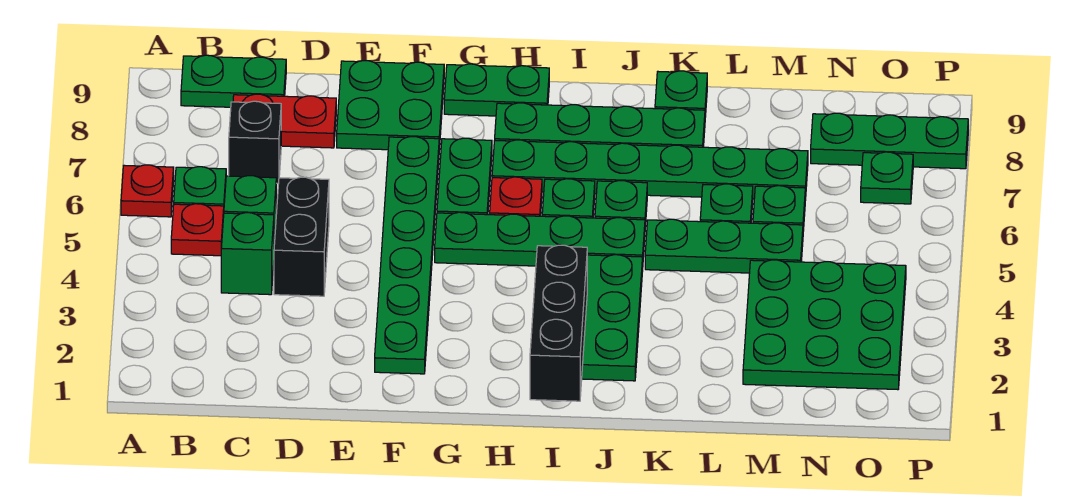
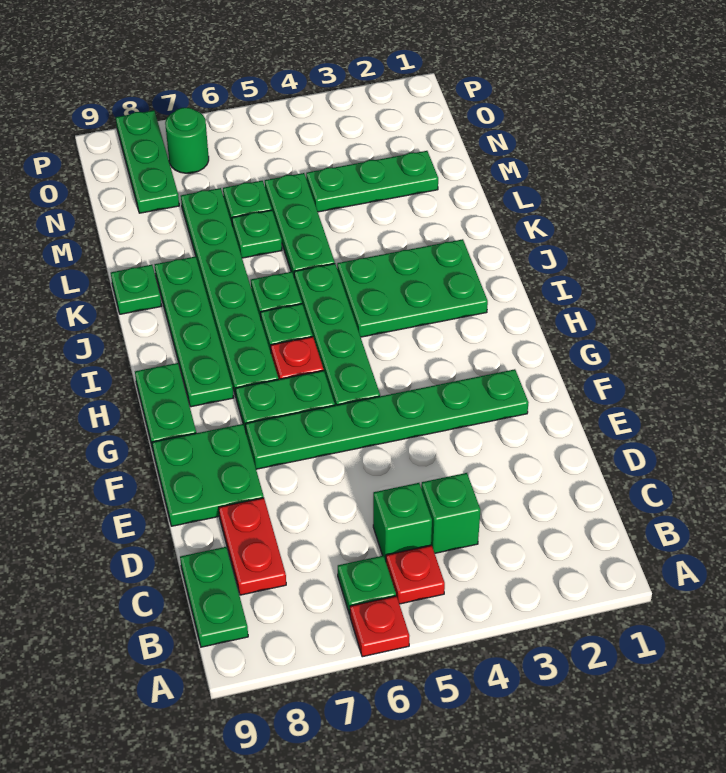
black brick C7 level 1 -> none
black brick D4:D5 level 1 -> none
black brick I1:I3 level 2 -> none
green plate M2:O4 level 1 -> green plate M2:M4 level 1
green plate O7 level 1 -> green round brick O7 level 1

